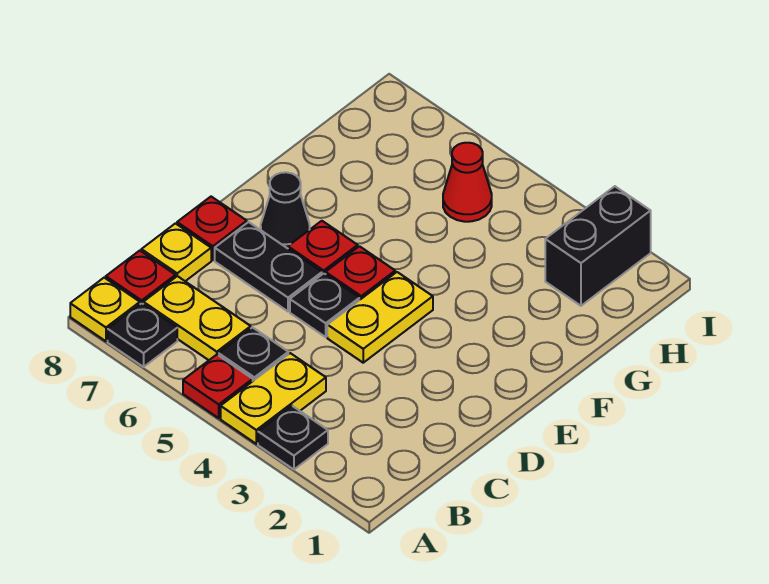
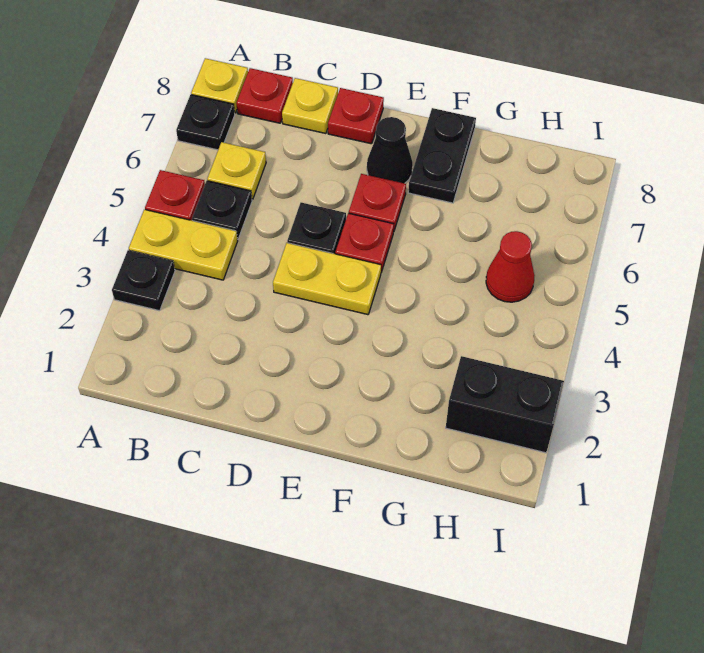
yellow plate B6:B7 level 1 -> yellow plate B6 level 1
black plate D6:D7 level 1 -> black plate F7:F8 level 1

